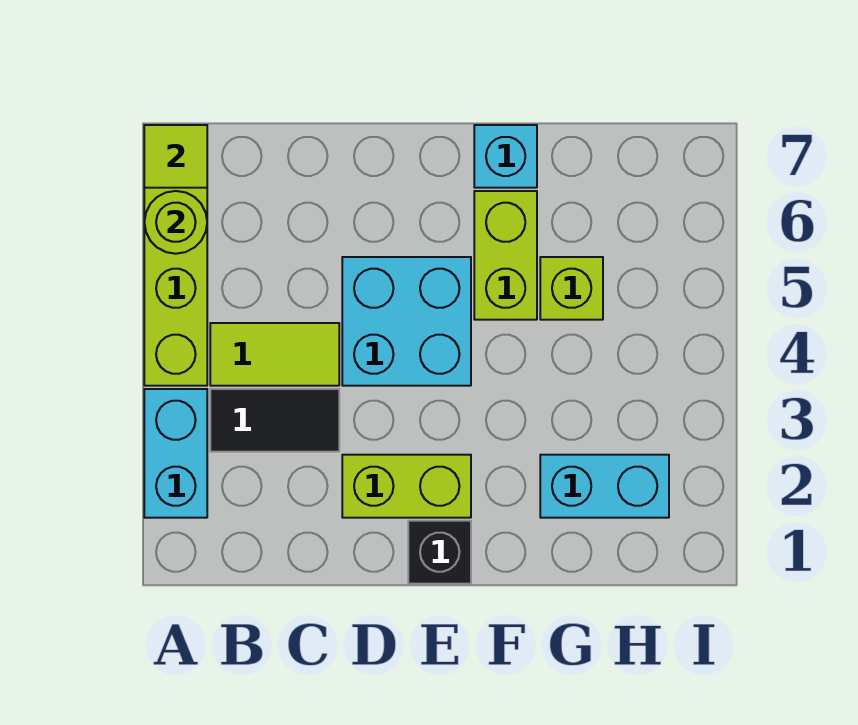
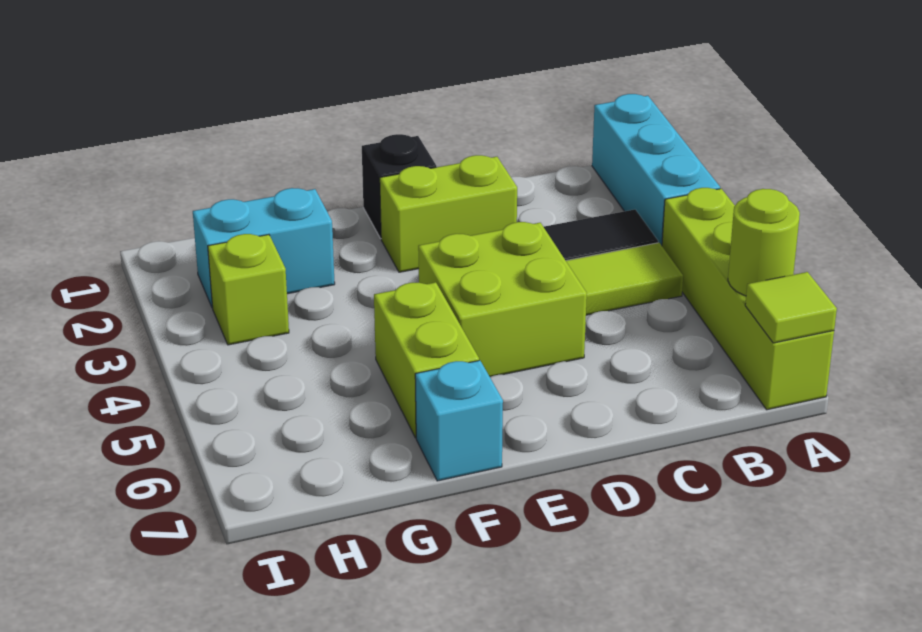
cyan brick A2:A3 level 1 -> cyan brick A1:A3 level 1
cyan brick D4:E5 level 1 -> lime brick D4:E5 level 1
lime brick G5 level 1 -> lime brick H3 level 1

